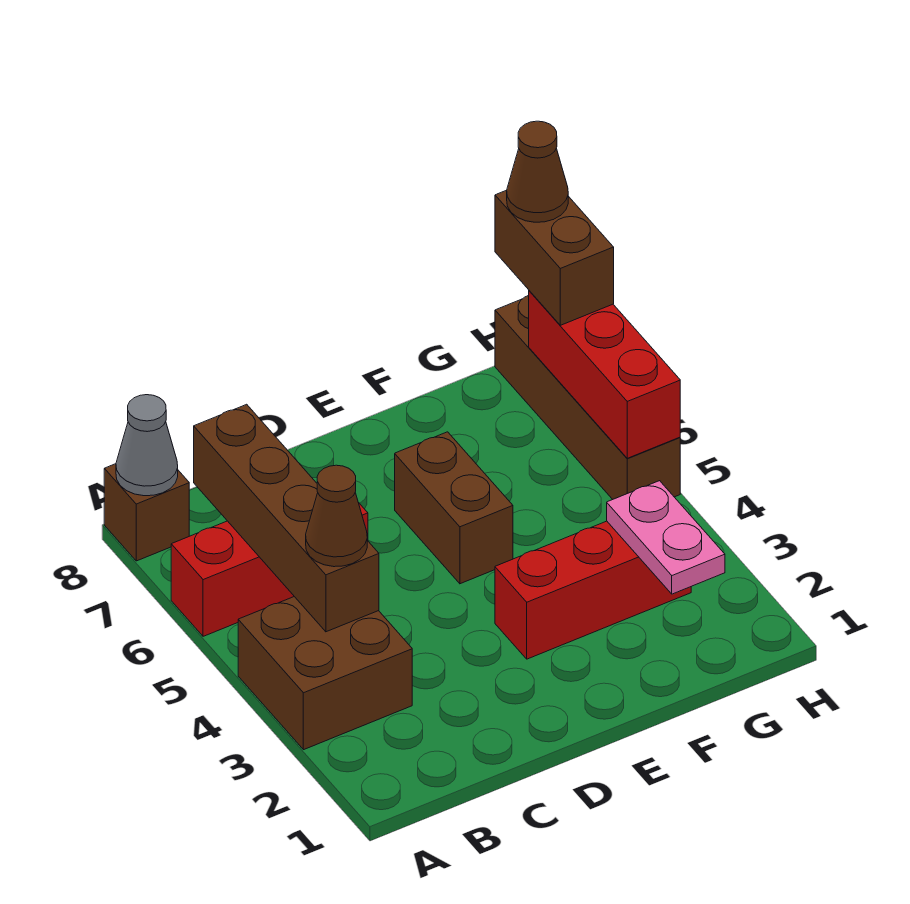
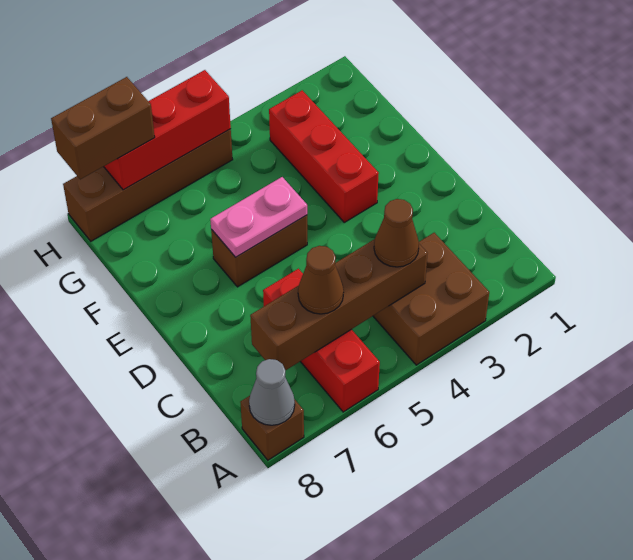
pink plate G2:G3 level 2 -> pink plate E5:E6 level 2
brown cone H8 level 4 -> brown cone B6 level 3

